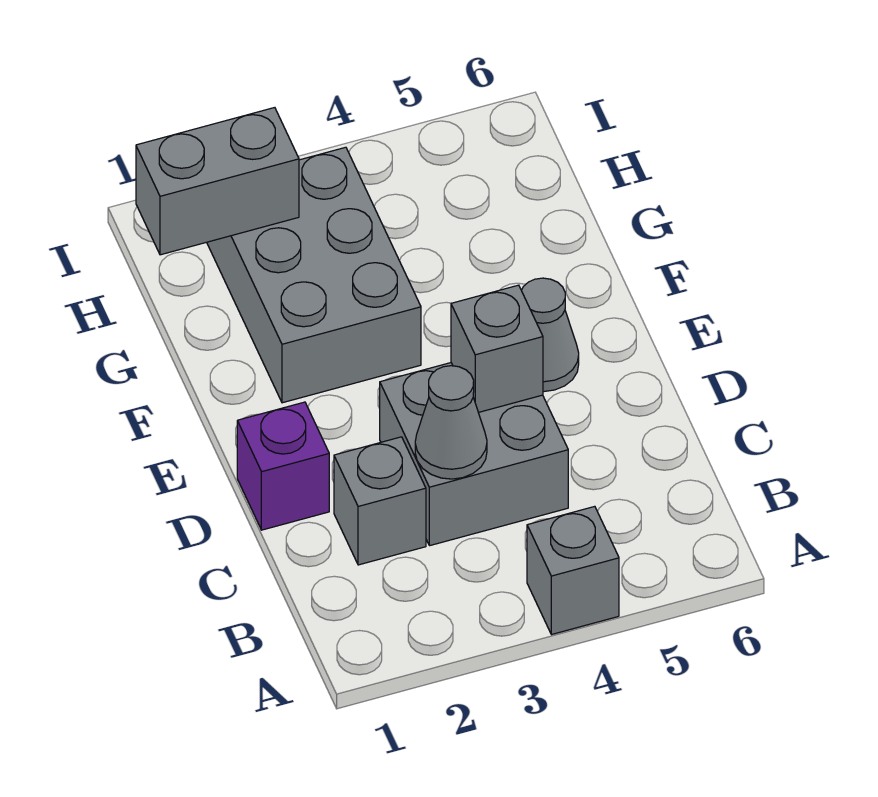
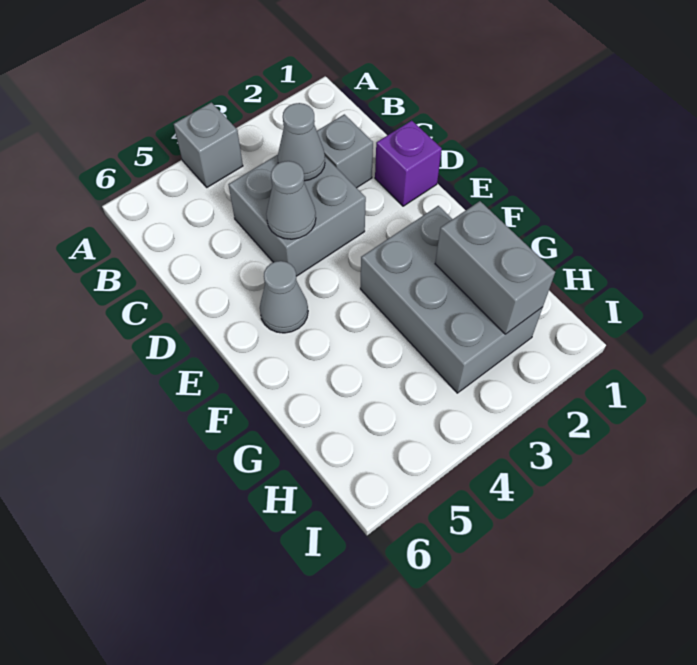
grey brick D4 level 2 -> grey cone D4 level 2
grey brick H1:H2 level 2 -> grey brick G2:H2 level 2

